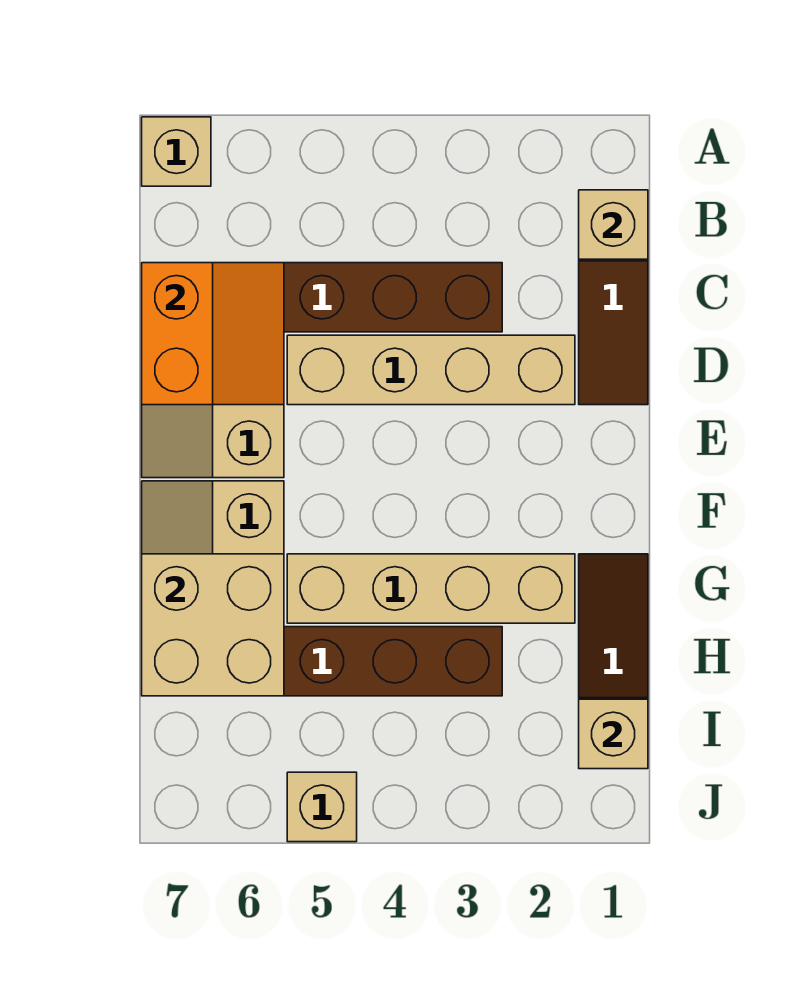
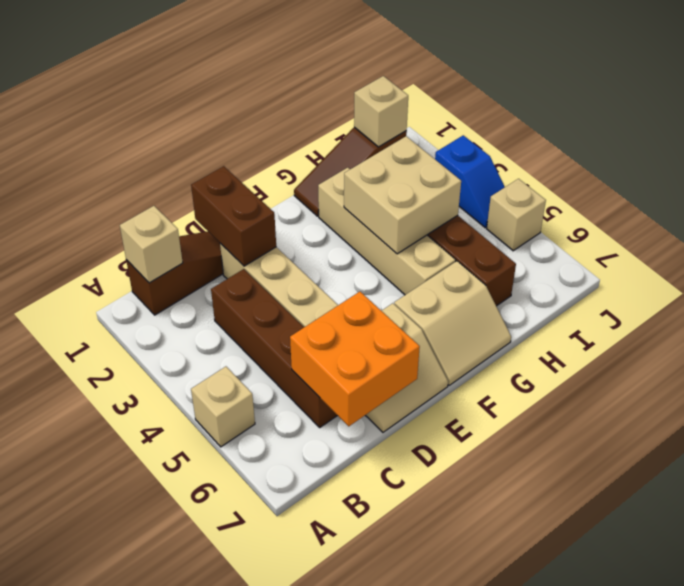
tan brick A7 level 1 -> tan brick A5 level 1
orange slope C6:D7 level 2 top 7 -> orange brick C6:D7 level 2
none -> brown brick D1:D2 level 2
tan brick G6:H7 level 2 -> tan brick G3:H4 level 2
none -> blue slope J3:J4 level 1 top 3

